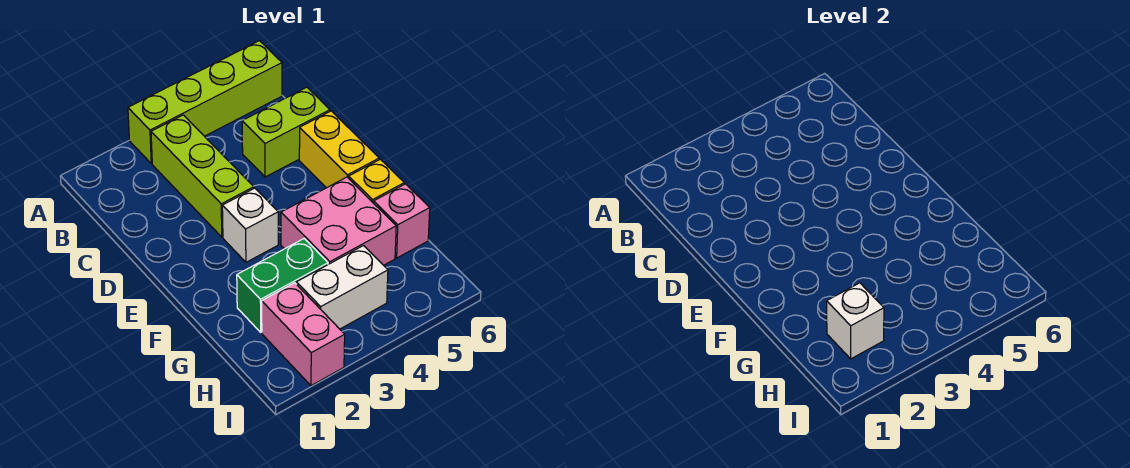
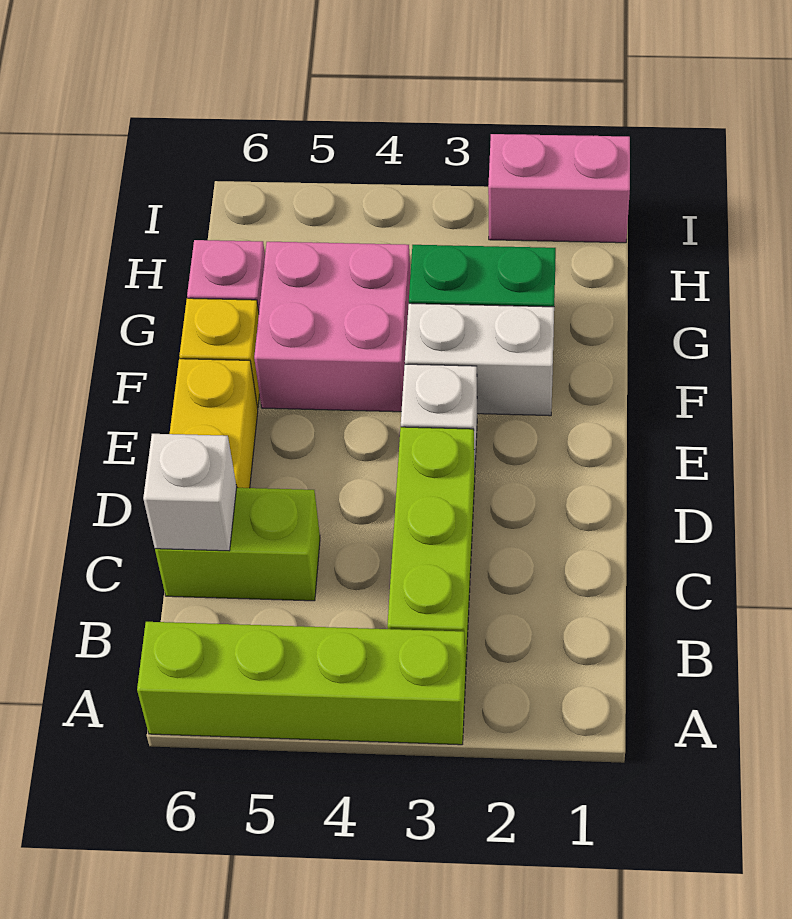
pink brick H2:I2 level 1 -> pink brick I1:I2 level 1
white brick H2 level 2 -> white brick C6 level 2
white brick H3:H4 level 1 -> white brick F2:F3 level 1

